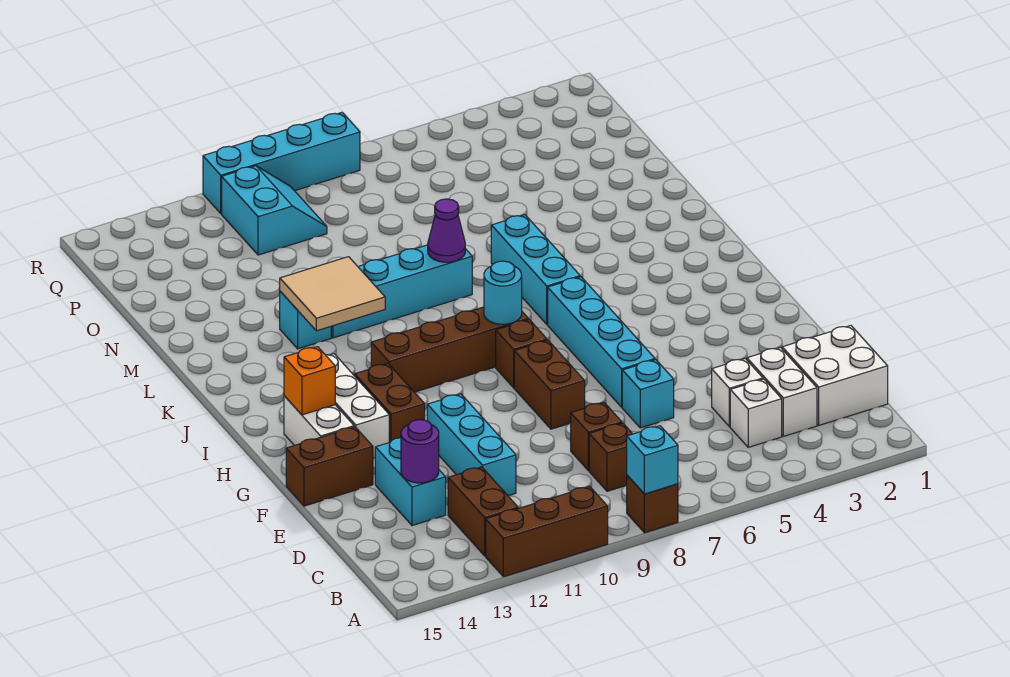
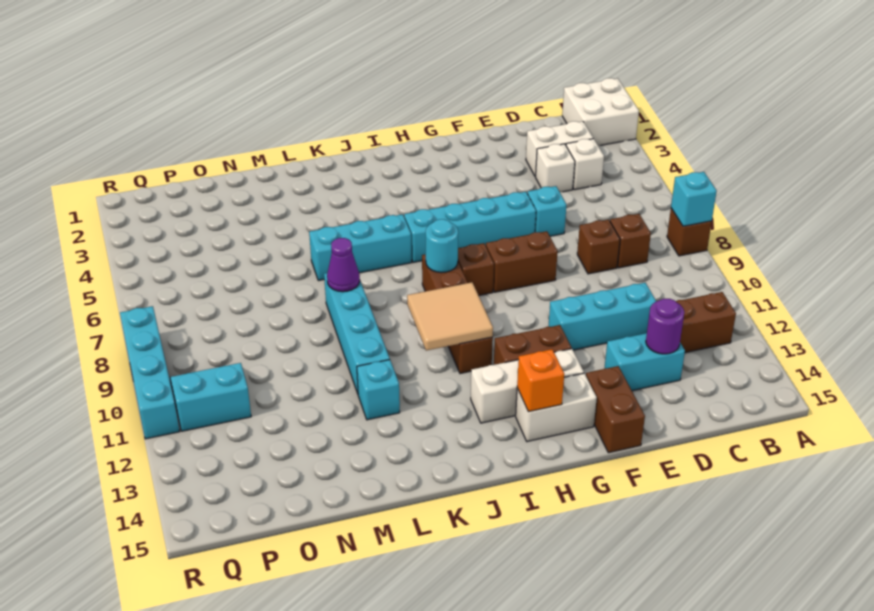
brown brick A10:A12 level 1 -> none
white brick C1:D2 level 1 -> white brick A1:B2 level 1
tan tile K11:L12 level 2 -> tan tile I10:J11 level 2

